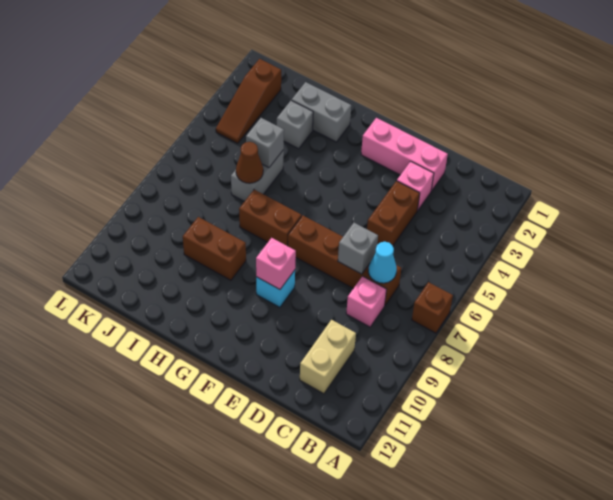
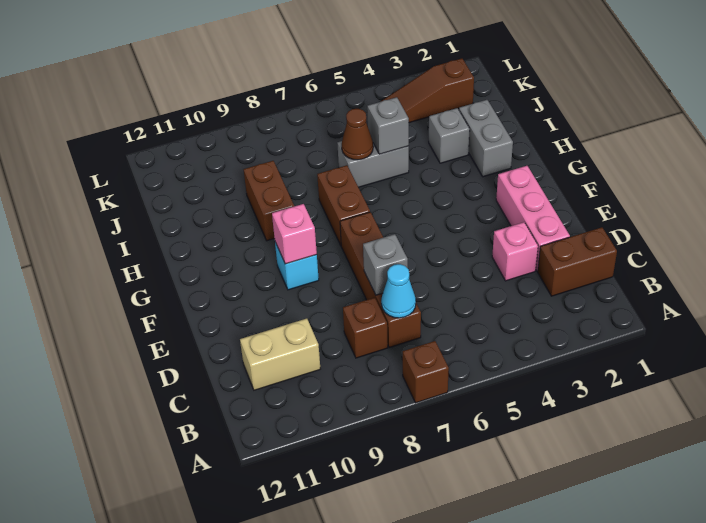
pink brick C8 level 1 -> brown brick C8 level 1
brown brick D4:D5 level 1 -> brown brick C1:C2 level 1

